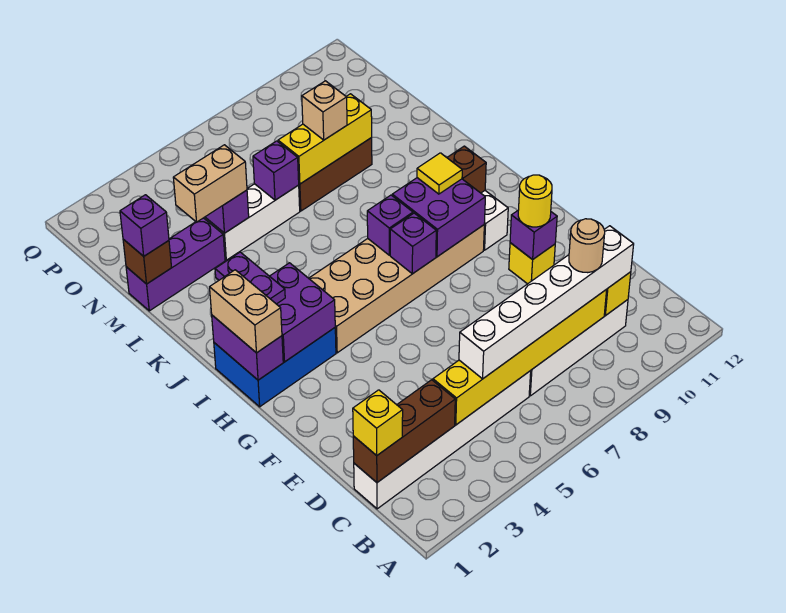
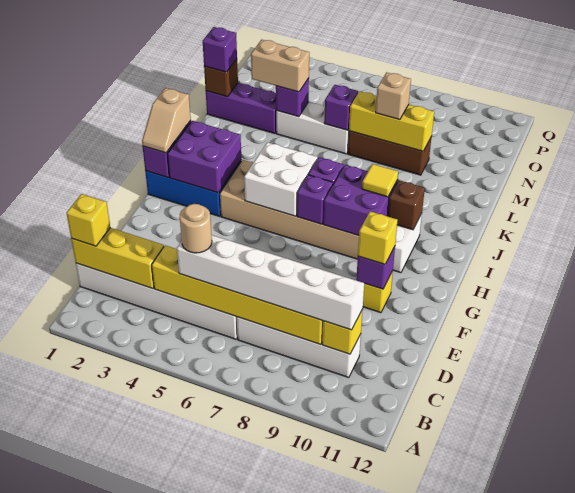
brown brick C1:C3 level 2 -> yellow brick C1:C3 level 2
tan round brick C9 level 4 -> tan round brick C5 level 4
yellow round brick F10 level 3 -> yellow brick F10 level 3
tan brick H1:I1 level 3 -> tan slope H1:I1 level 3 top I
none -> white brick H5:I6 level 2
purple plate I2:J2 level 3 -> none

